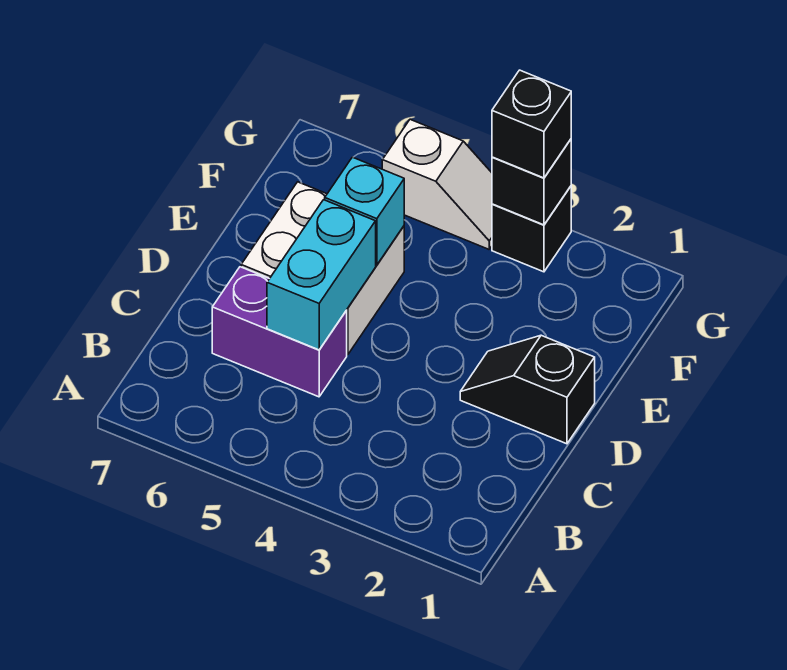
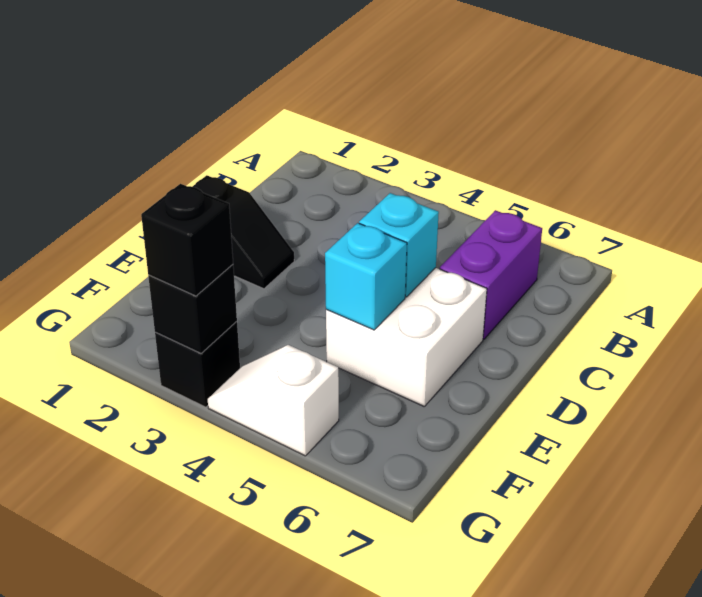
purple brick C5:C6 level 1 -> purple brick B6:C6 level 1
cyan brick C5:D5 level 2 -> cyan brick D5 level 2

